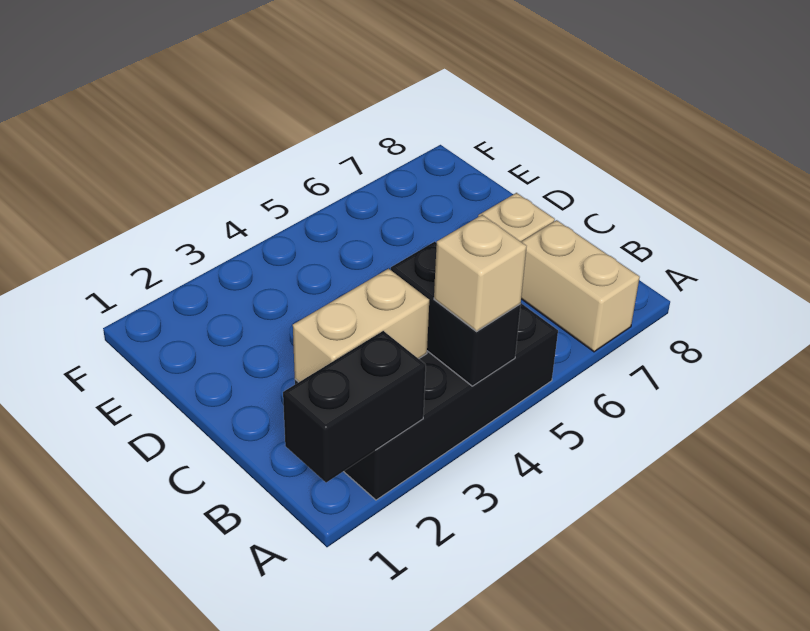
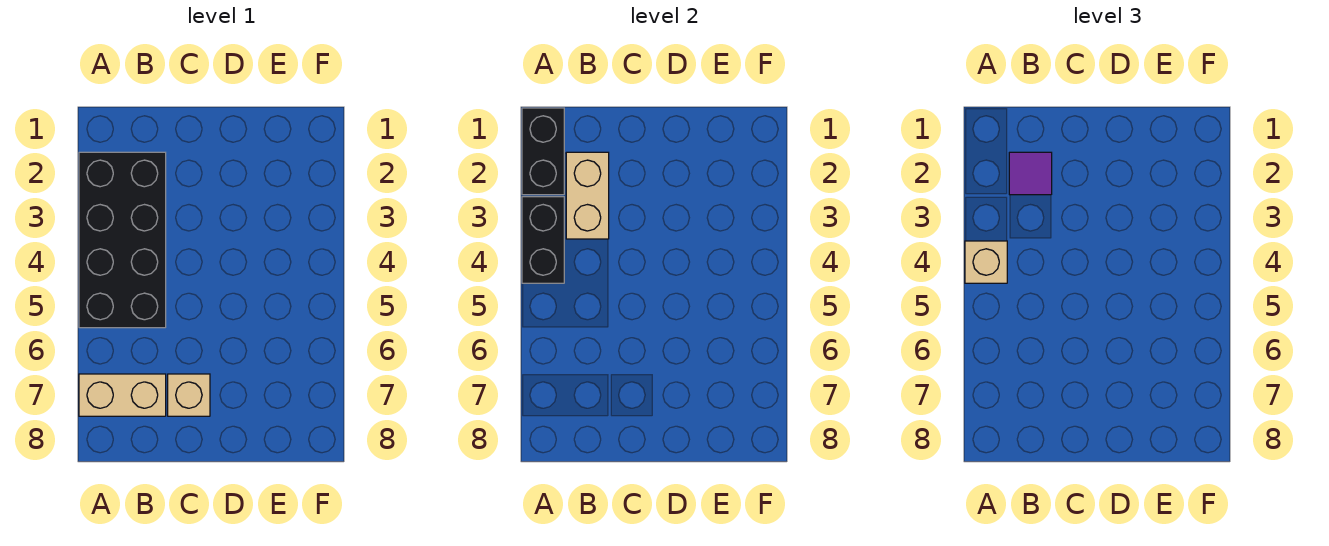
black brick A4:B4 level 2 -> black brick A3:A4 level 2
none -> purple tile B2 level 3

